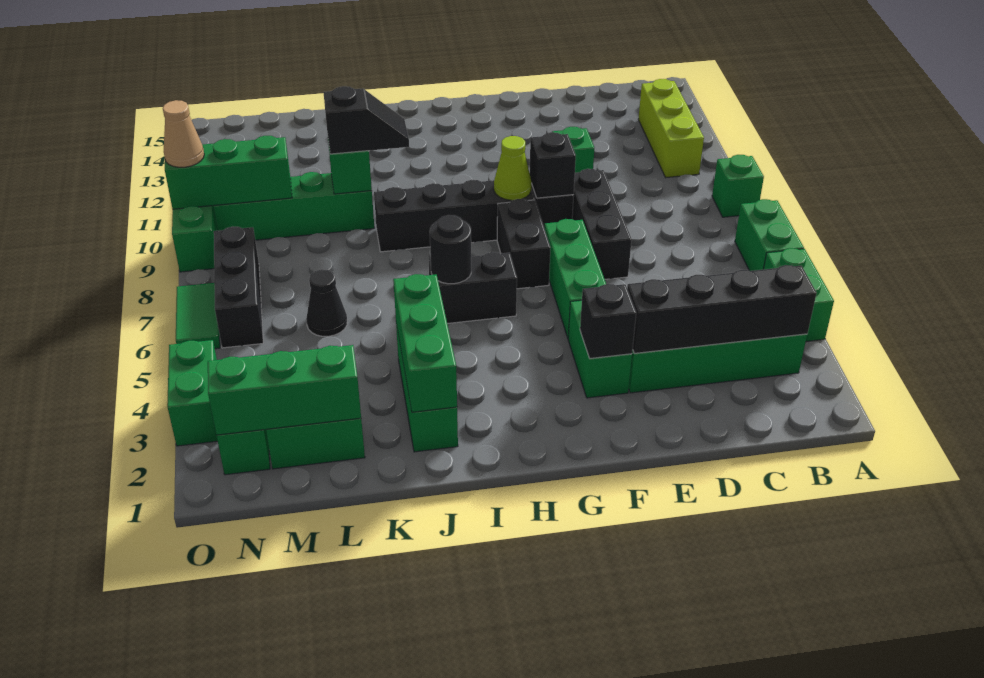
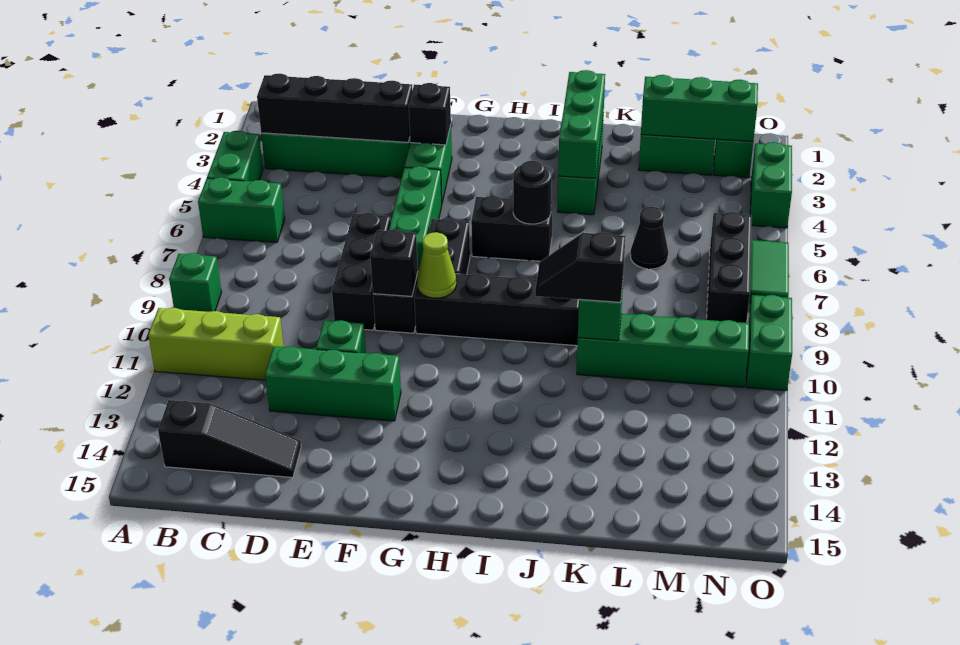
green brick A6:A7 level 1 -> green brick A6:B6 level 1
lime brick B11:B13 level 1 -> lime brick A11:C11 level 1
none -> black slope B14:D14 level 1 top B
green brick M10:O10 level 2 -> green brick D12:F12 level 1
tan cone O10 level 3 -> none

